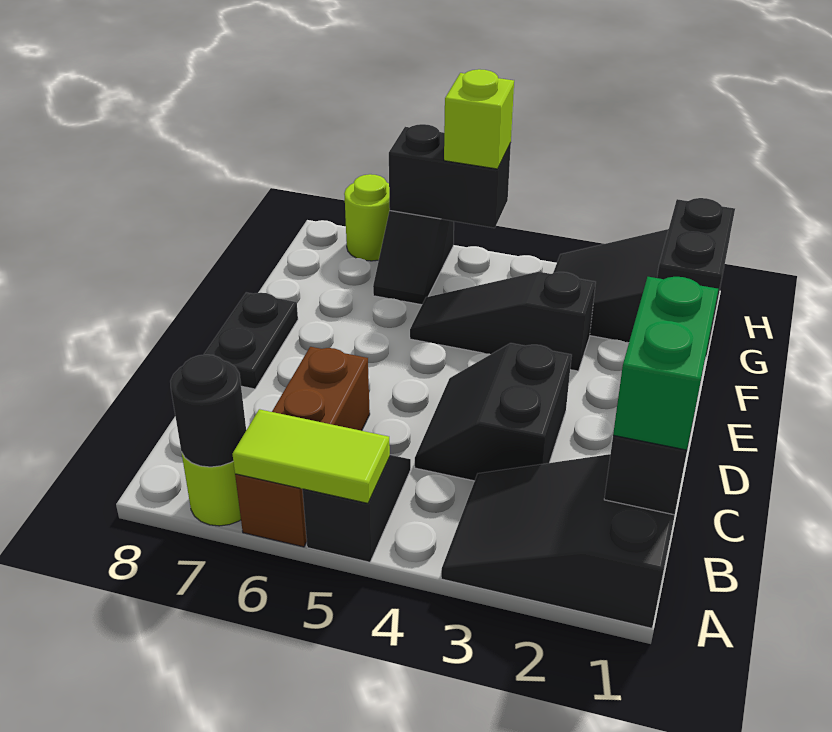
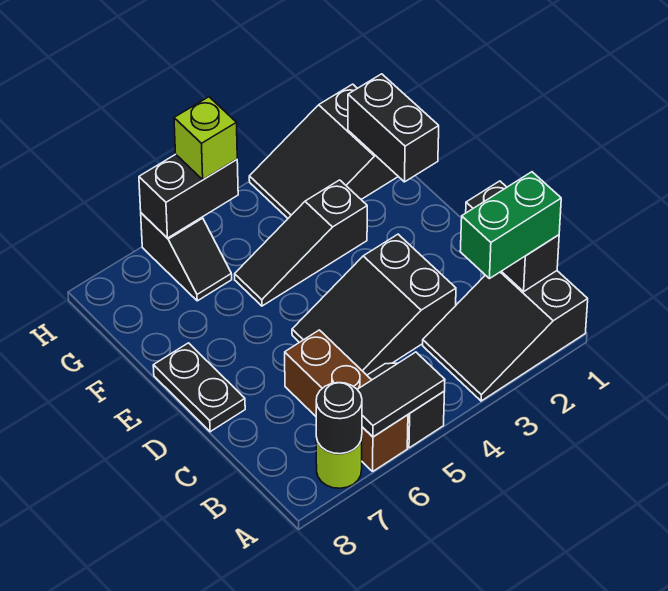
lime tile A5:A6 level 2 -> black tile A5:A6 level 2
green brick B1:C1 level 3 -> green brick B1:B2 level 3
black slope C3:D4 level 1 top 3 -> black slope C3:D5 level 1 top 3
lime round brick H7 level 1 -> none

